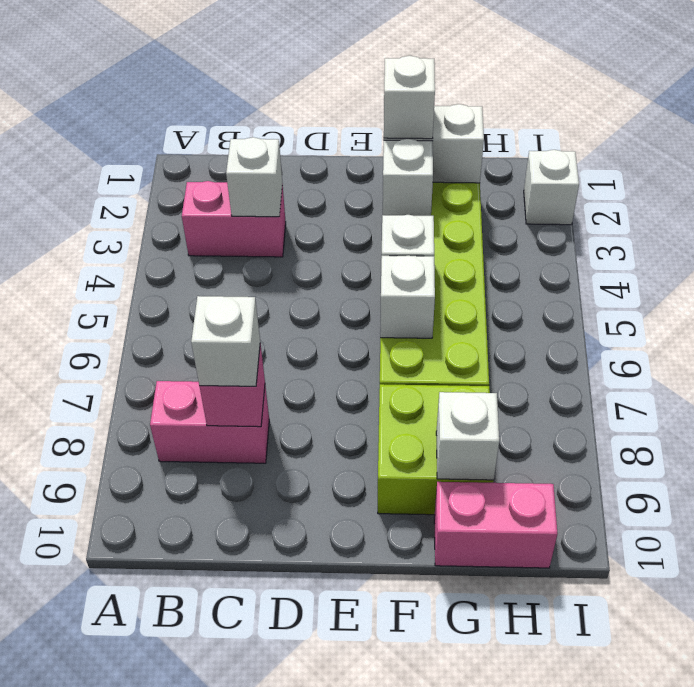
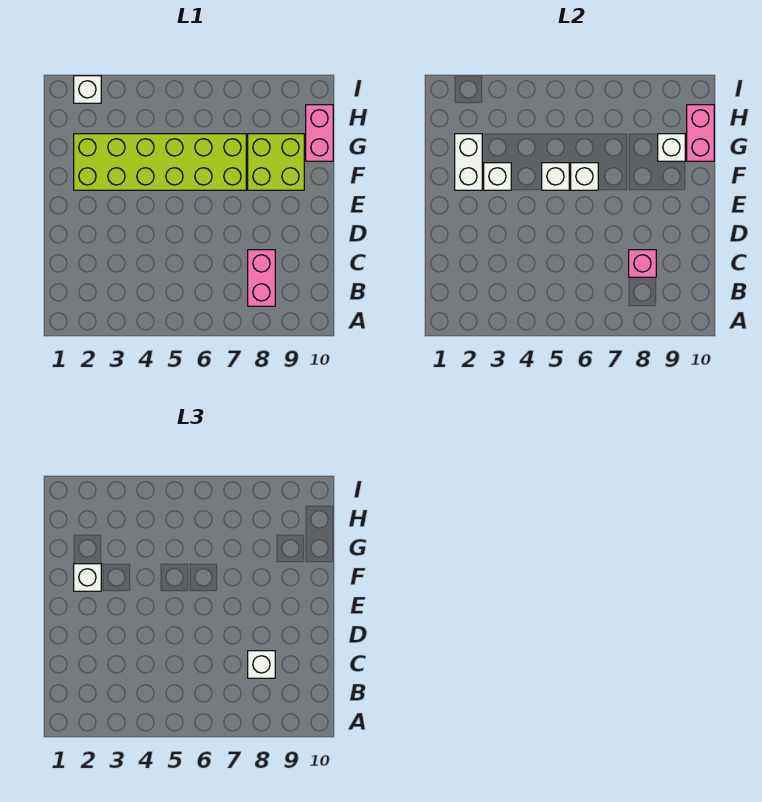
pink brick B3:C3 level 1 -> pink brick G10:H10 level 2
white brick C3 level 2 -> none

